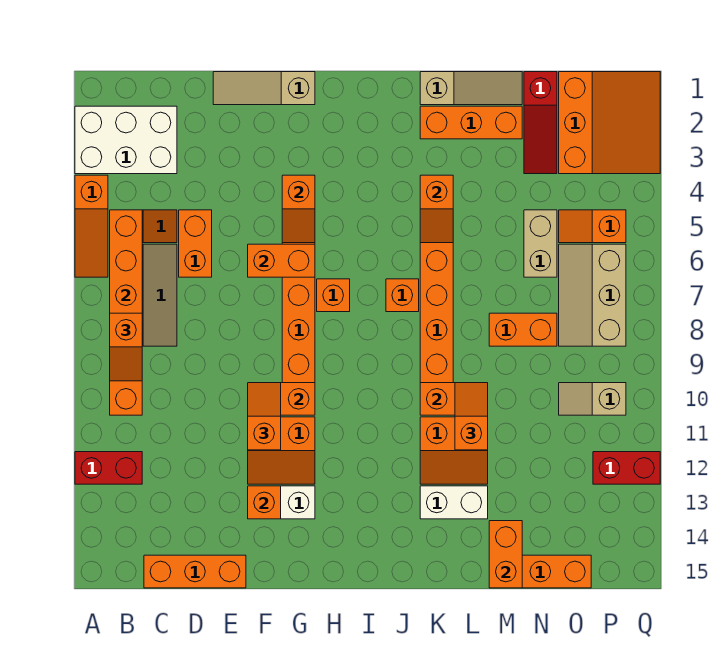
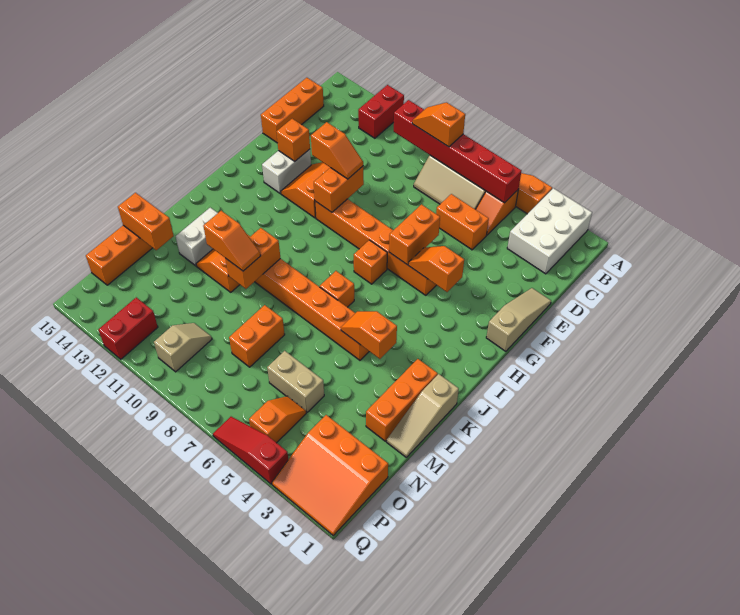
orange brick B5:B10 level 2 -> red brick B5:B10 level 2
red slope N1:N3 level 1 top 1 -> red slope Q4:Q6 level 1 top 4
tan slope O6:P8 level 1 top P -> none

